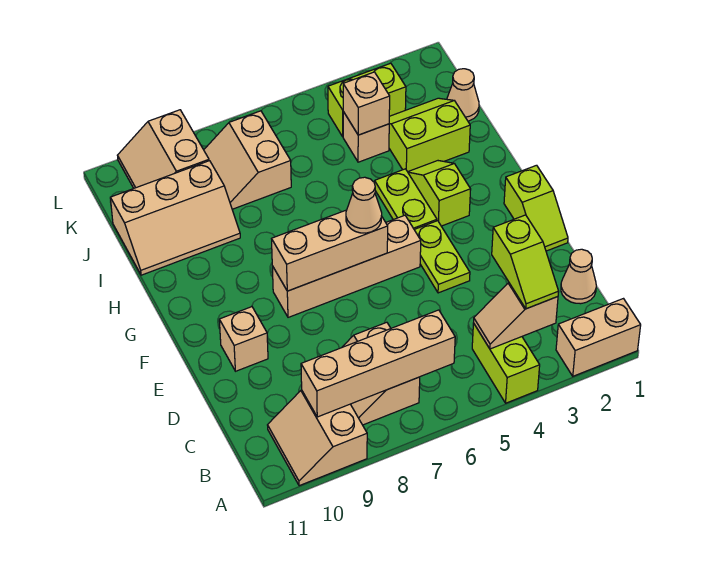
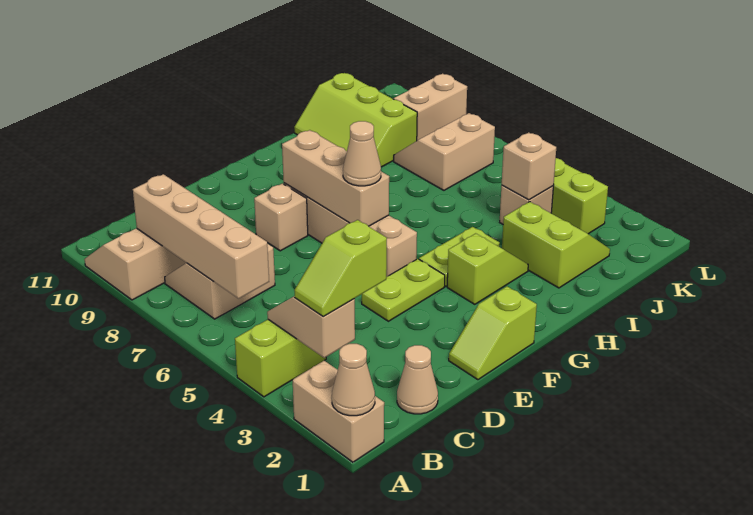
tan brick E10 level 1 -> tan brick E8 level 1
tan slope I9:J11 level 1 top J -> lime slope I9:J11 level 1 top J
tan cone J1 level 1 -> tan cone A1 level 2

